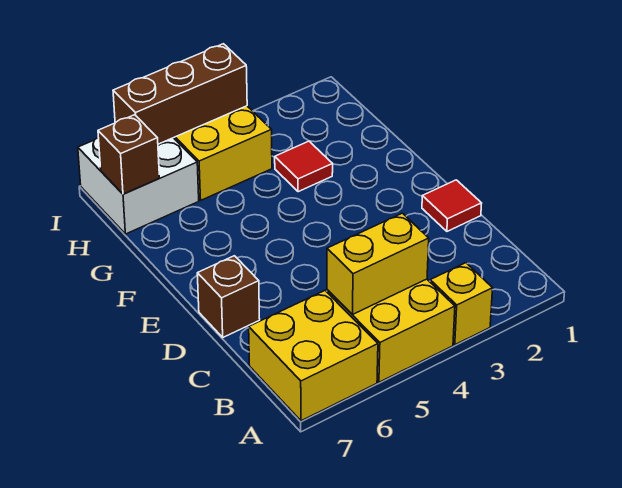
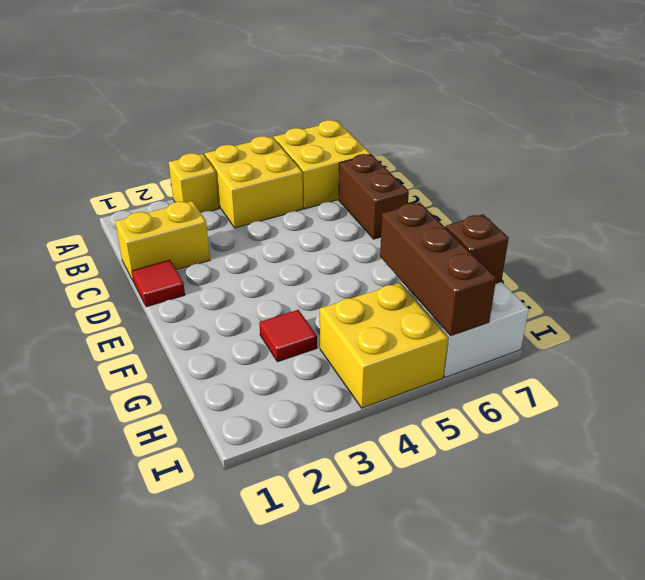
yellow brick B4:B5 level 2 -> yellow brick C1:C2 level 1
brown brick D7 level 1 -> brown brick C7:D7 level 1
brown brick I4:I6 level 2 -> brown brick G6:I6 level 2

